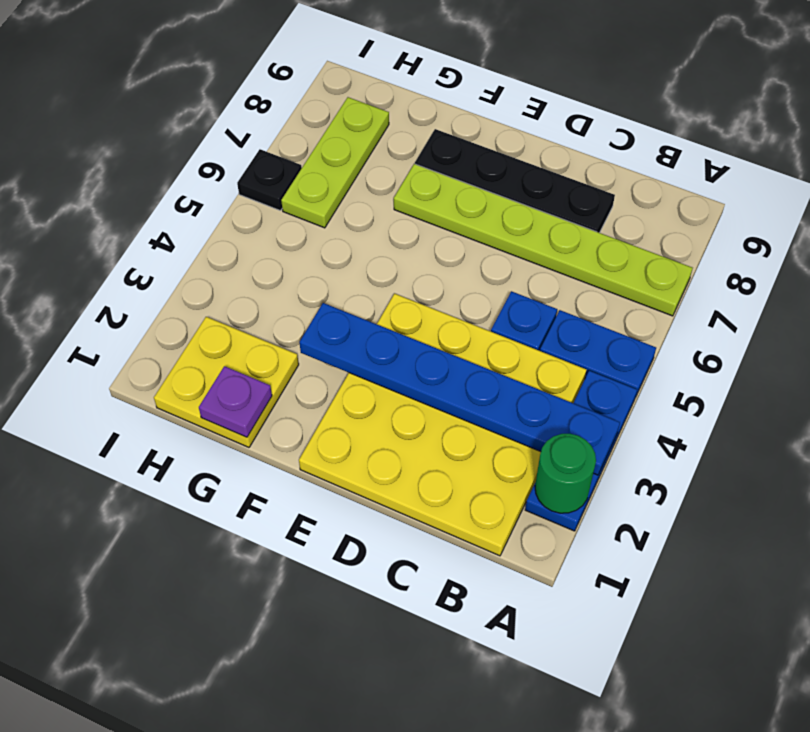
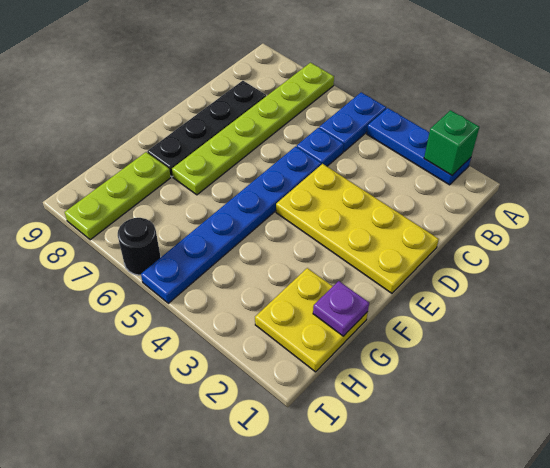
green round brick A2 level 2 -> green brick A2 level 2
blue plate A3:F3 level 2 -> blue plate D5:I5 level 1
yellow plate B1:E4 level 1 -> yellow plate D1:E4 level 1
lime plate H6:H8 level 1 -> lime plate G8:I8 level 1
black plate I6 level 1 -> black round brick I6 level 1

